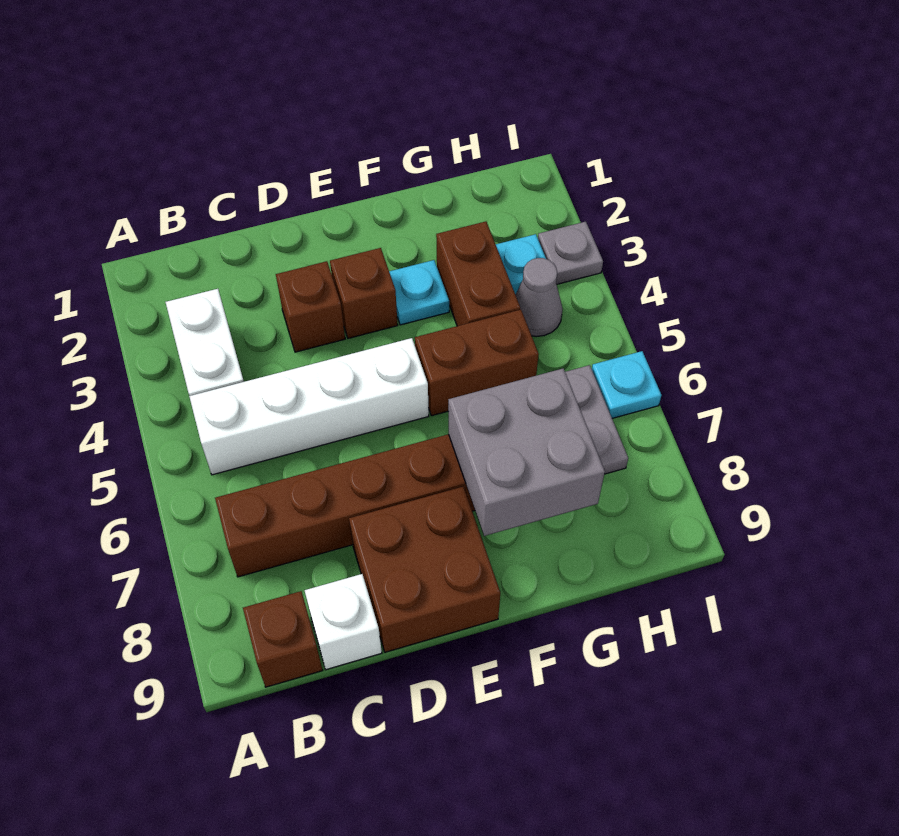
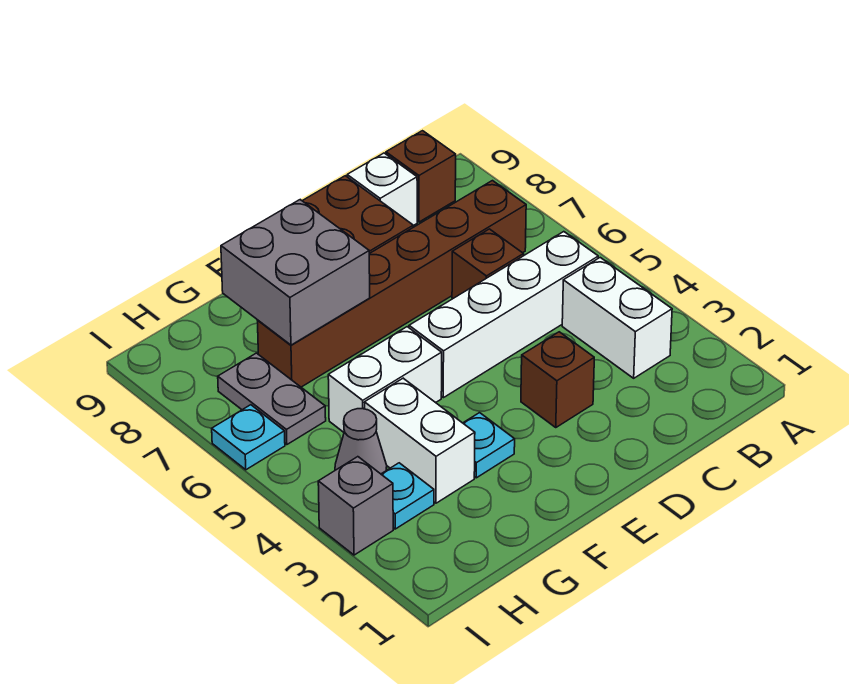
brown brick E3 level 1 -> brown brick C6 level 1
brown brick F5:G5 level 1 -> white brick F5:G5 level 1
brown brick G3:G4 level 1 -> white brick G3:G4 level 1
grey plate I3 level 1 -> grey brick I3 level 1

